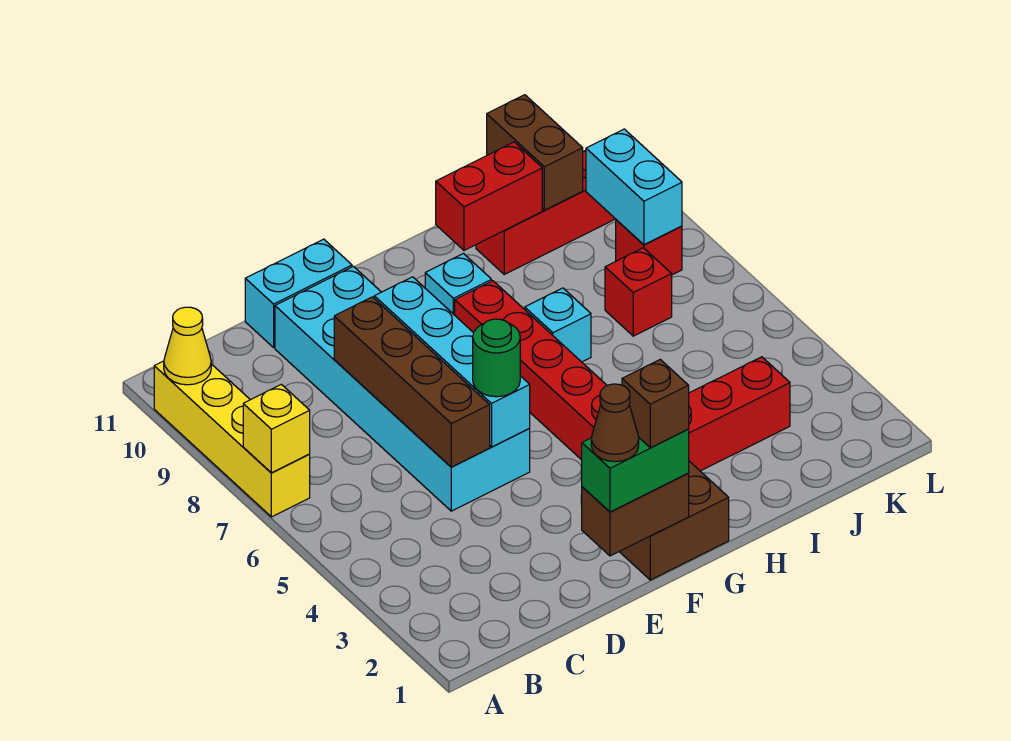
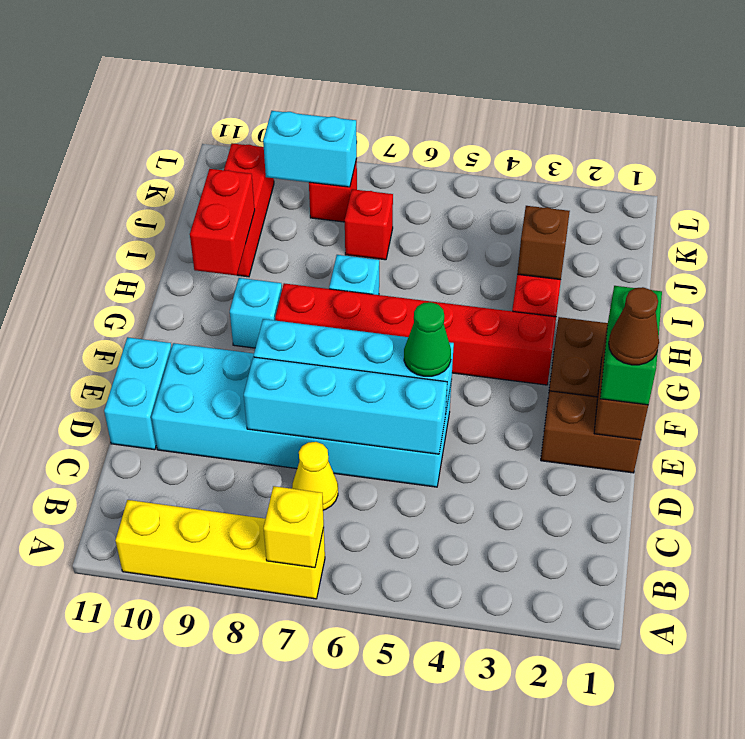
yellow cone A10 level 2 -> yellow cone C7 level 1
brown brick D5:D8 level 2 -> cyan brick D5:D8 level 2
green round brick E5 level 3 -> green cone E5 level 3
brown brick F1 level 4 -> brown brick I3 level 2
brown brick J10:J11 level 2 -> brown brick E1:E2 level 1

